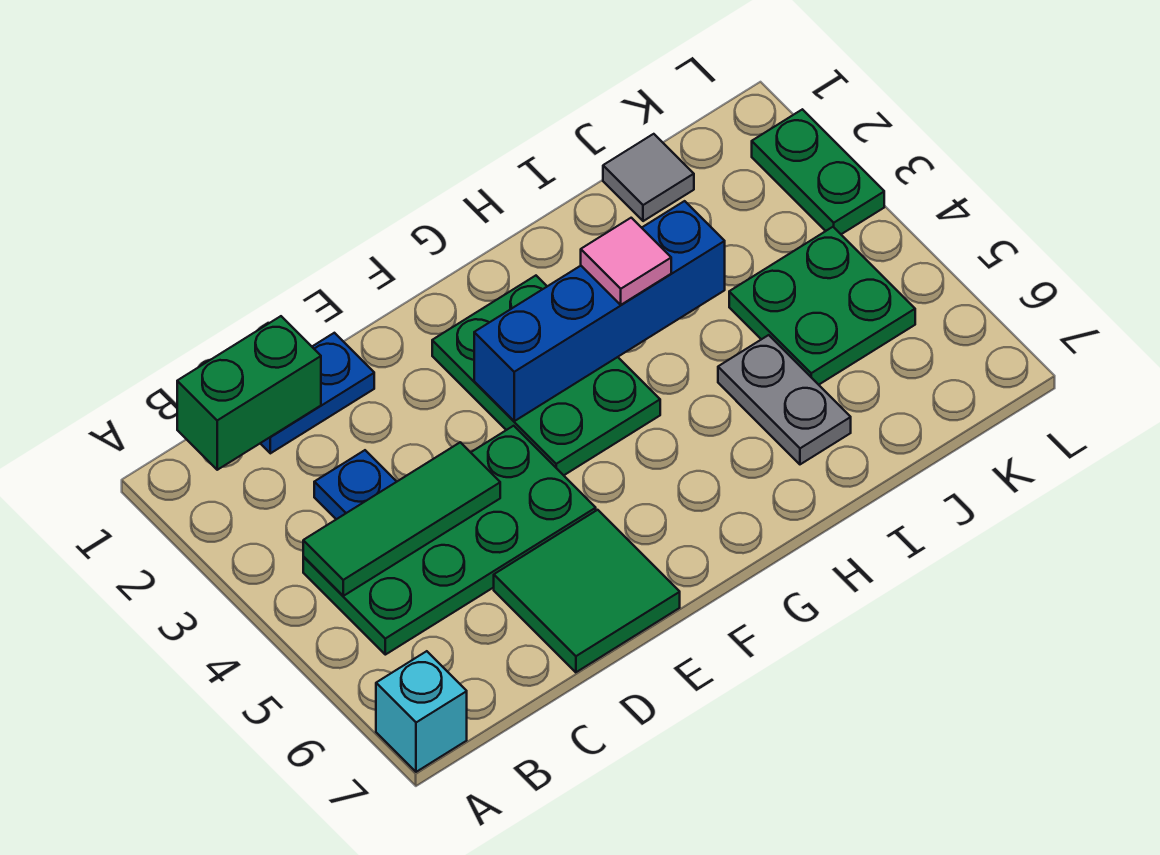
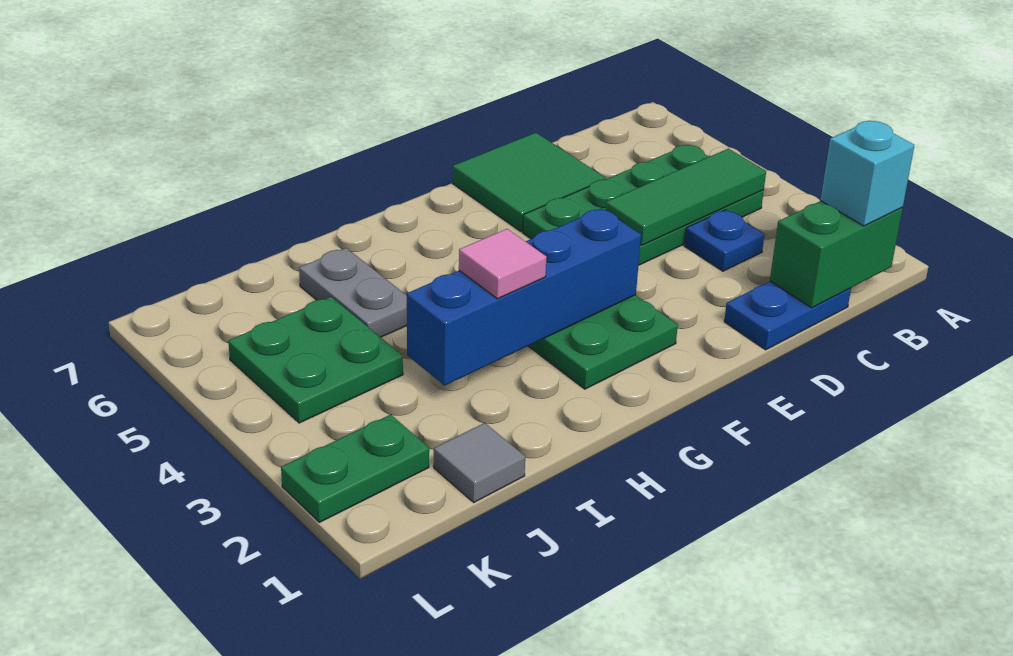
cyan brick A7 level 1 -> cyan brick B1 level 3
green plate L2:L3 level 1 -> green plate K2:L2 level 1

